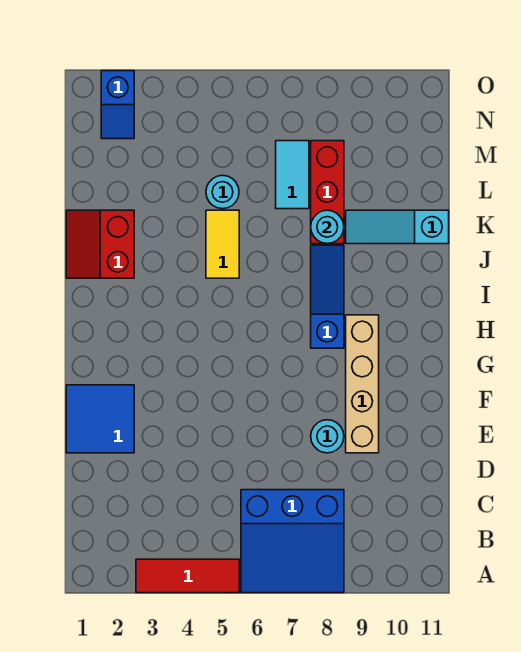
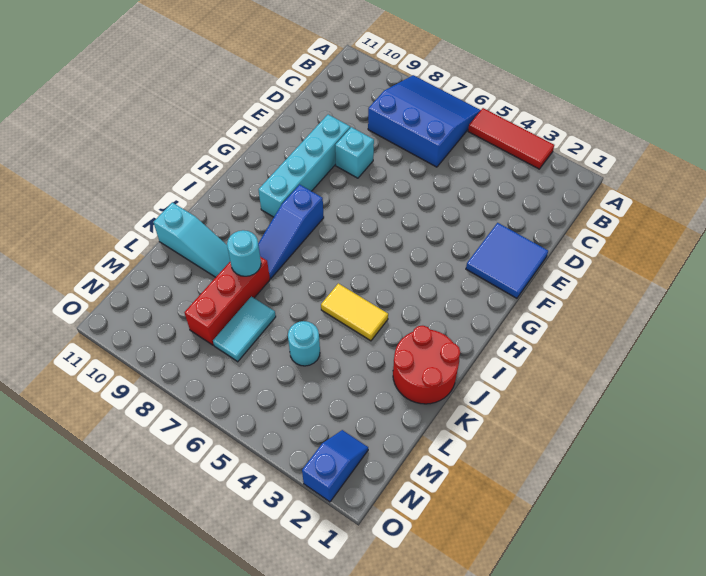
cyan round brick E8 level 1 -> cyan brick E8 level 1
tan brick E9:H9 level 1 -> cyan brick E9:H9 level 1
red slope J1:K2 level 1 top 2 -> red round brick J1:K2 level 1
yellow tile J5:K5 level 1 -> yellow tile J4:J5 level 1

